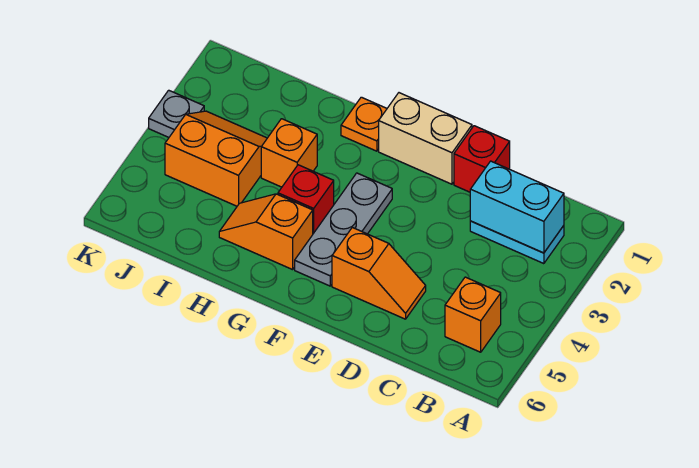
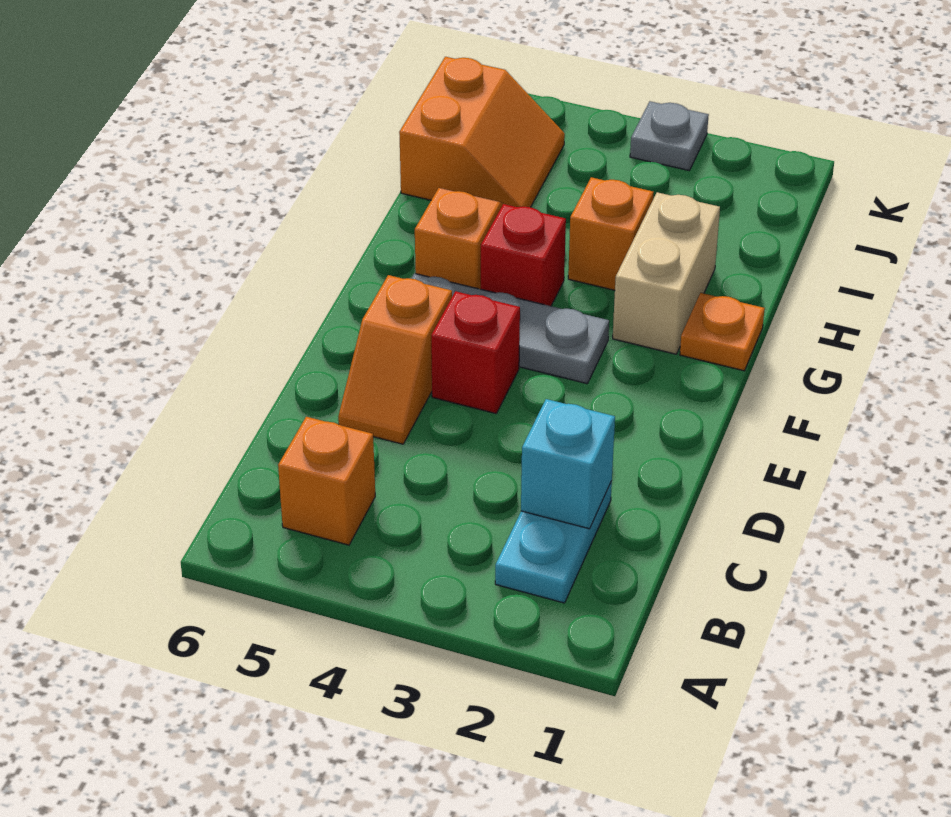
cyan brick B2:C2 level 2 -> cyan brick C2 level 2
red brick D1 level 1 -> red brick E4 level 1
tan brick E1:F1 level 1 -> tan brick G2:H2 level 1
orange slope I3:J4 level 1 top 4 -> orange slope I5:J6 level 1 top 6

